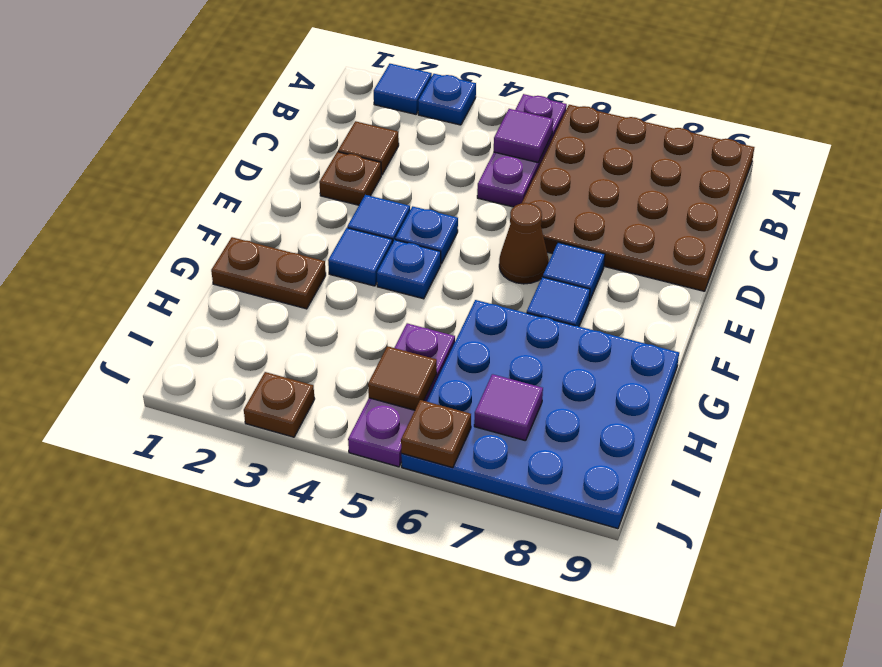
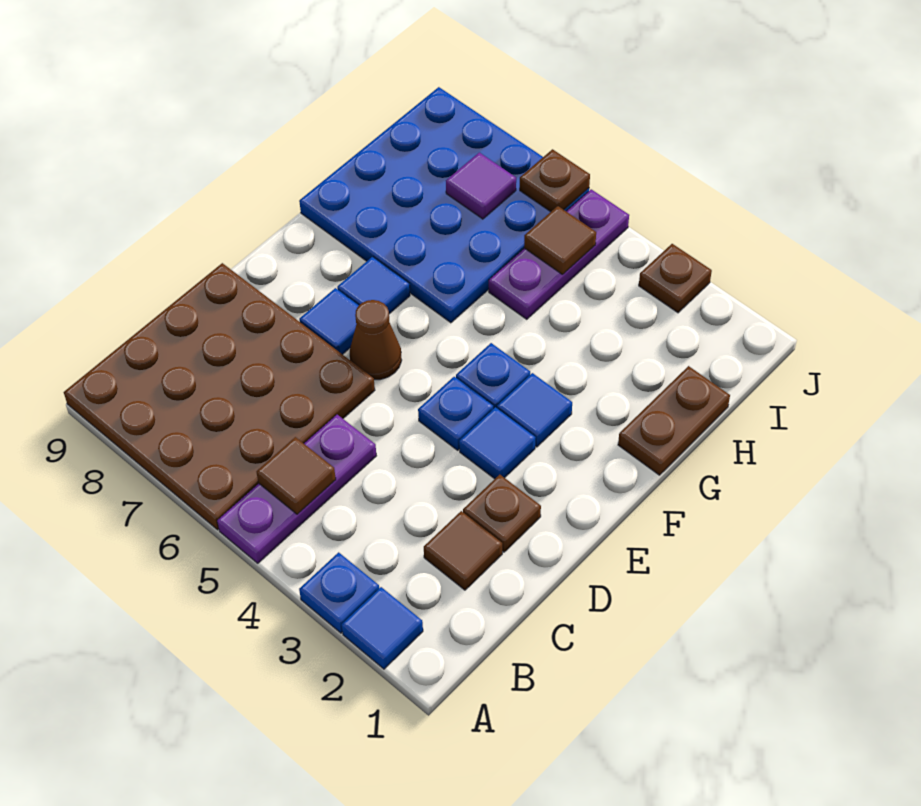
purple tile B5 level 2 -> brown tile B5 level 2
brown plate G1:G2 level 1 -> brown plate G1:H1 level 1

